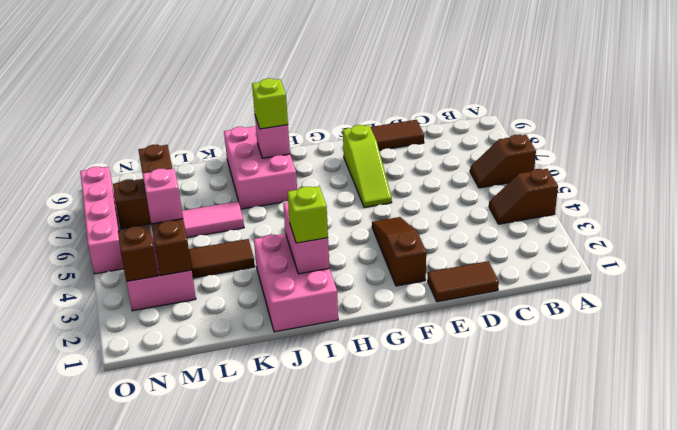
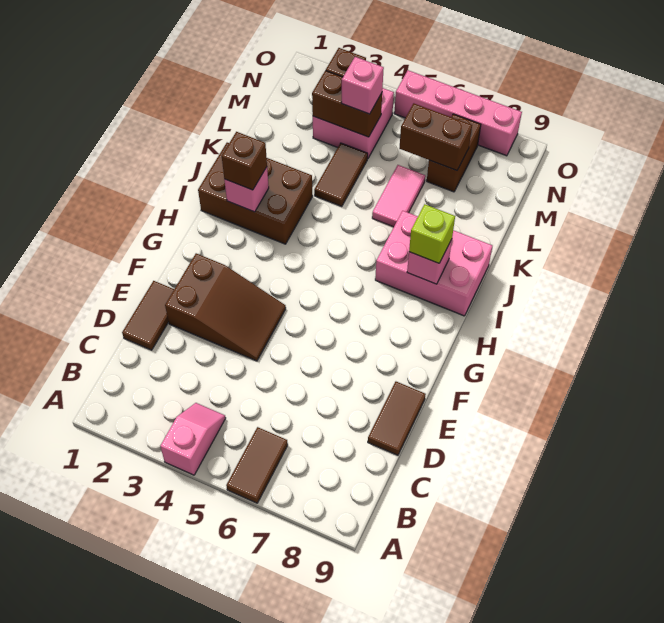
brown slope A4:B4 level 1 top A -> pink slope A4:B4 level 1 top A
brown slope A6:B6 level 1 top A -> brown tile A6:B6 level 1
brown slope F2:F4 level 1 top 2 -> brown slope E2:F4 level 1 top 2
lime slope F6:F8 level 1 top 8 -> none
pink brick I1:J3 level 1 -> brown brick I1:J3 level 1
pink brick I2:I3 level 2 -> pink brick I2 level 2
lime brick I2 level 3 -> brown brick I2 level 3

